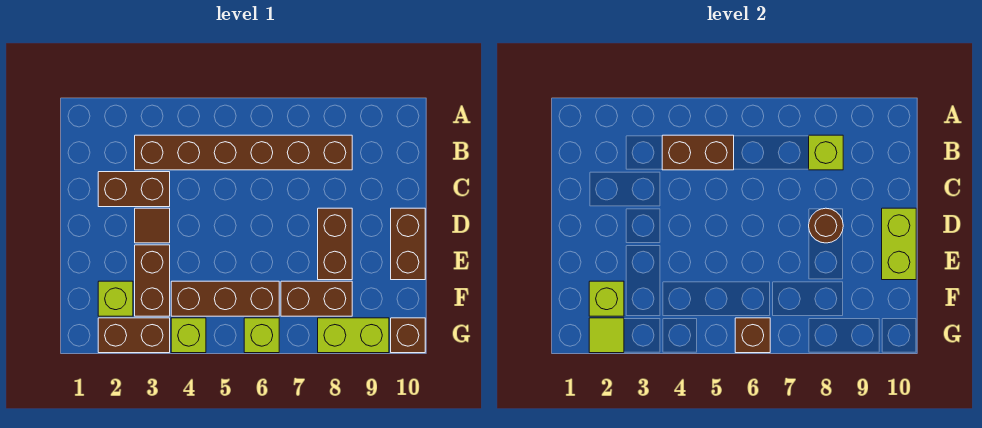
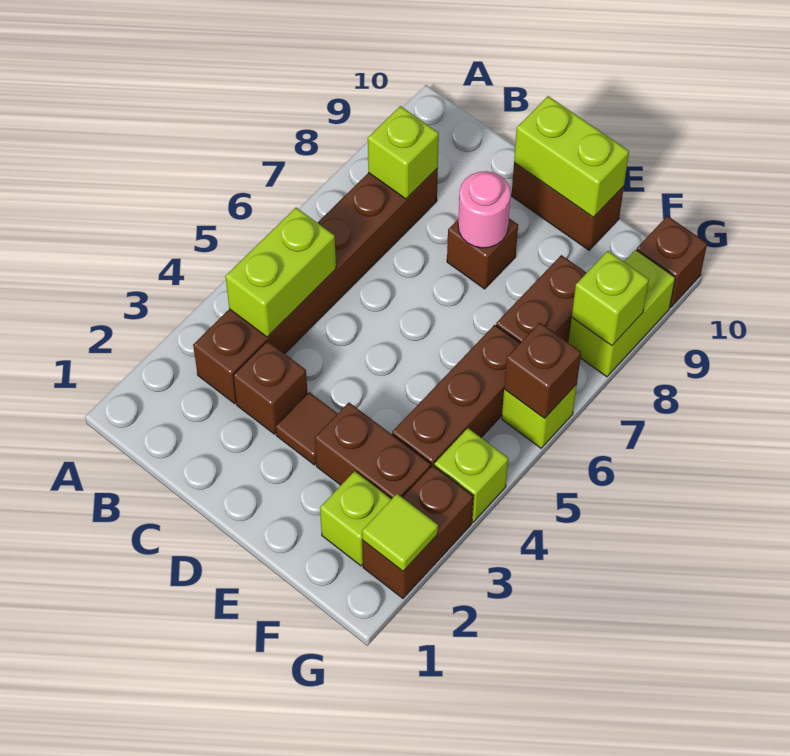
brown brick B4:B5 level 2 -> lime brick B4:B5 level 2
brown brick C2:C3 level 1 -> brown brick C3 level 1
brown brick D8:E8 level 1 -> brown brick D8 level 1
brown round brick D8 level 2 -> pink round brick D8 level 2
lime brick F2 level 2 -> lime brick G8 level 2

